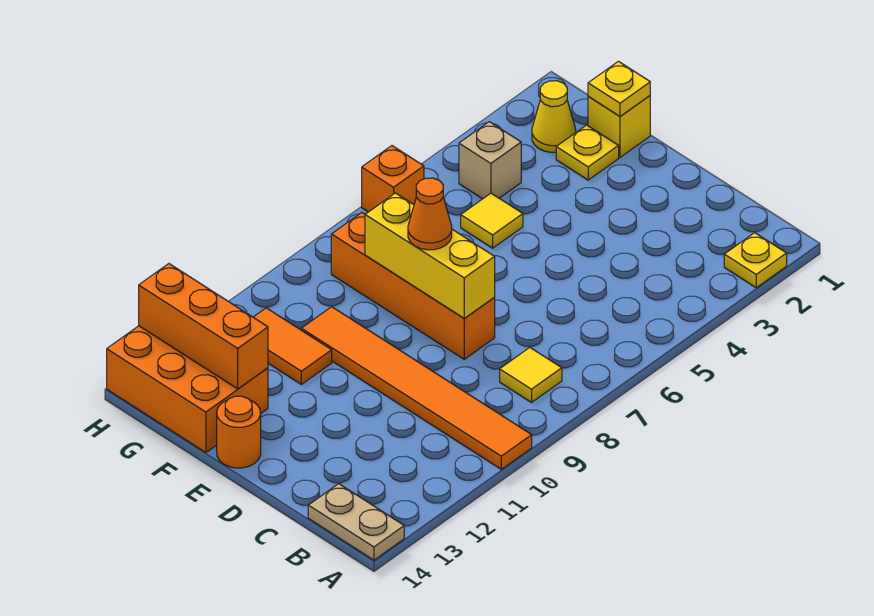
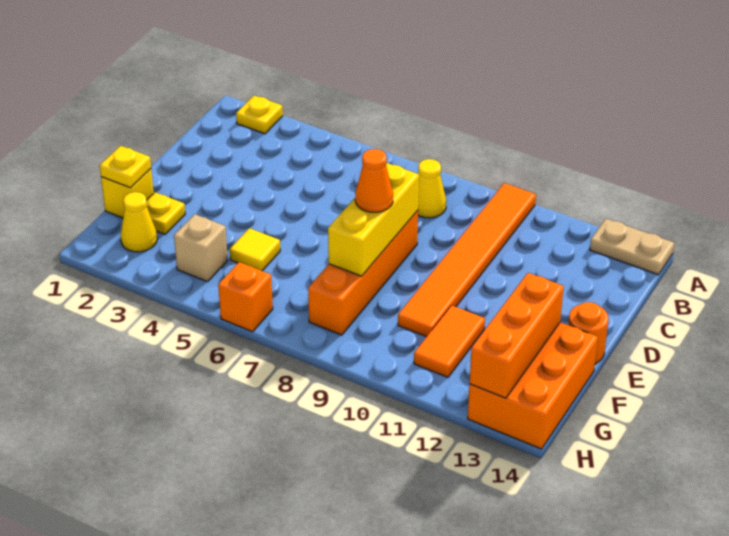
tan plate A14:B14 level 1 -> tan plate A13:A14 level 1
yellow tile B8 level 1 -> yellow cone B8 level 1

